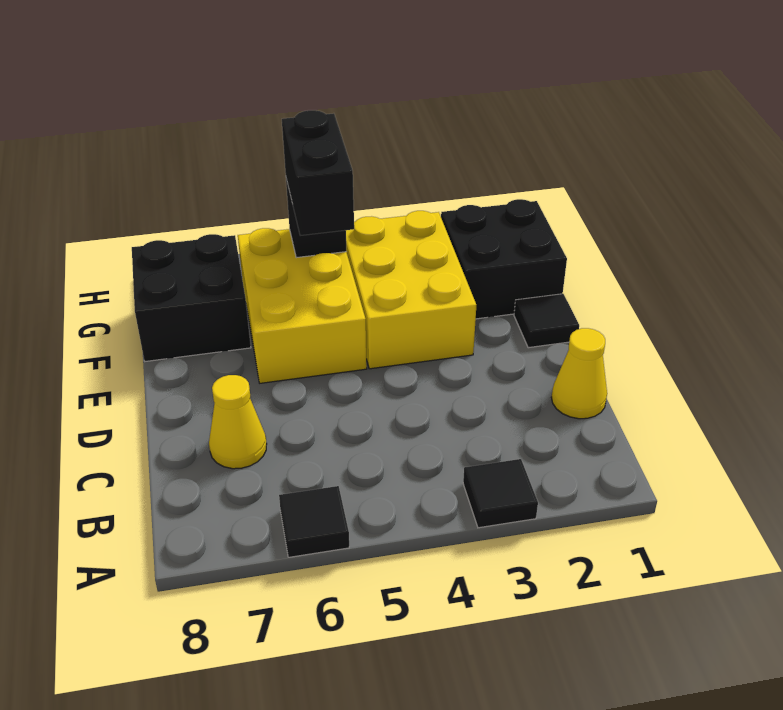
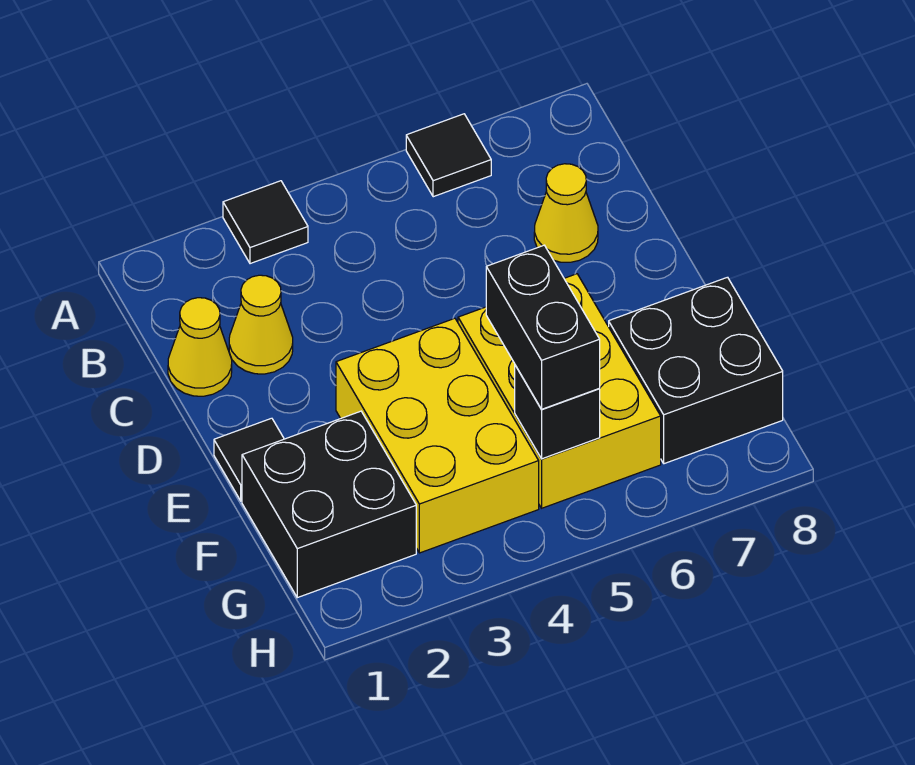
none -> yellow cone C2 level 1

